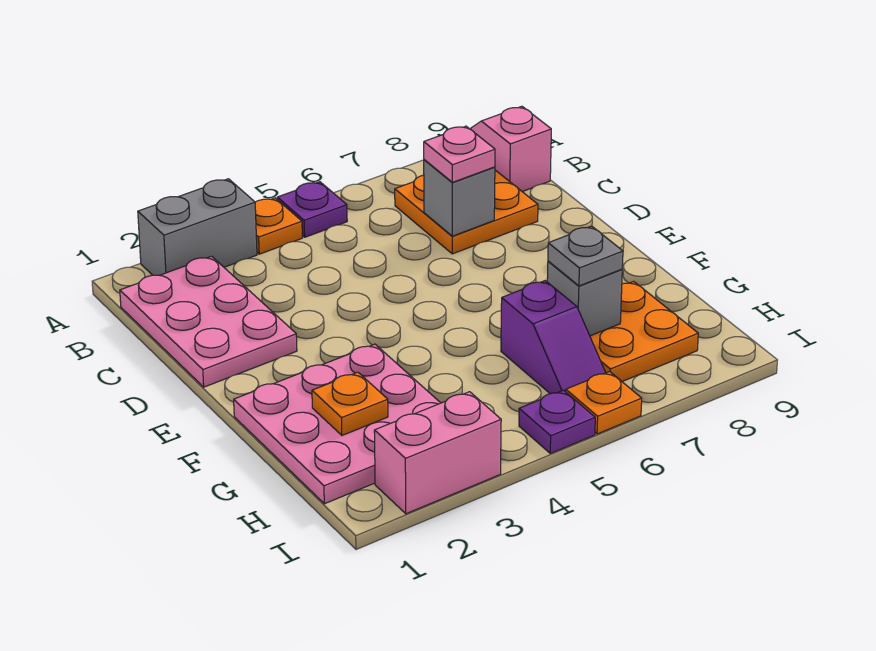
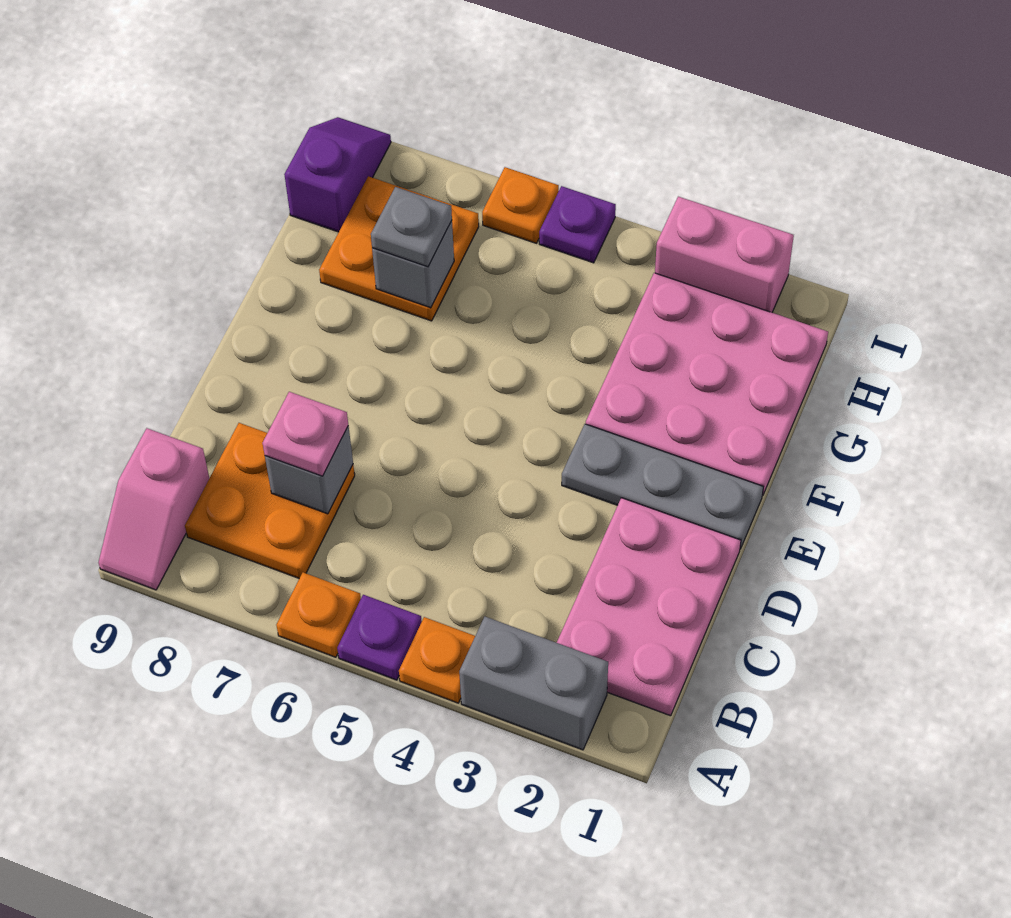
none -> grey plate E1:E3 level 1
orange plate G2 level 2 -> orange plate A6 level 1
purple slope G6:H6 level 1 top G -> purple slope H9:I9 level 1 top H

